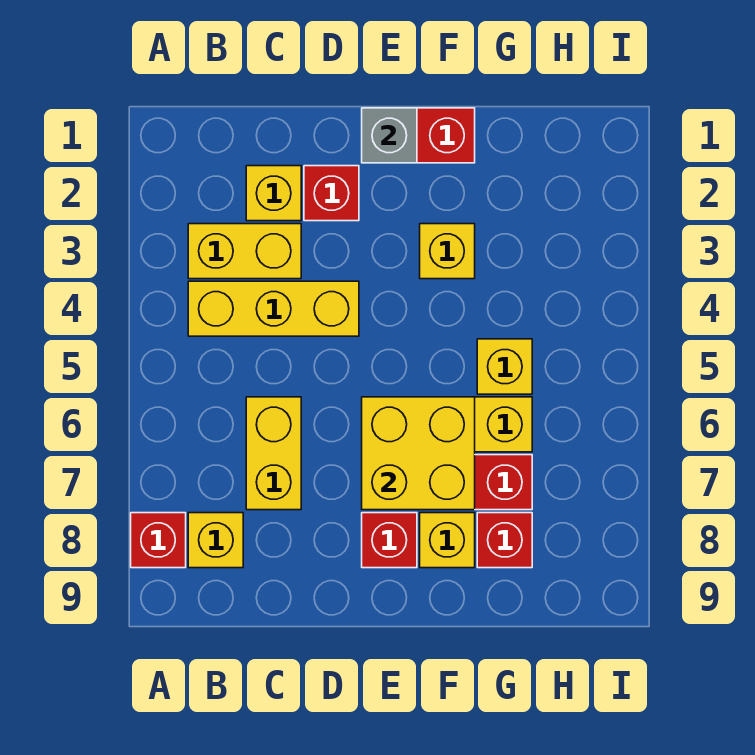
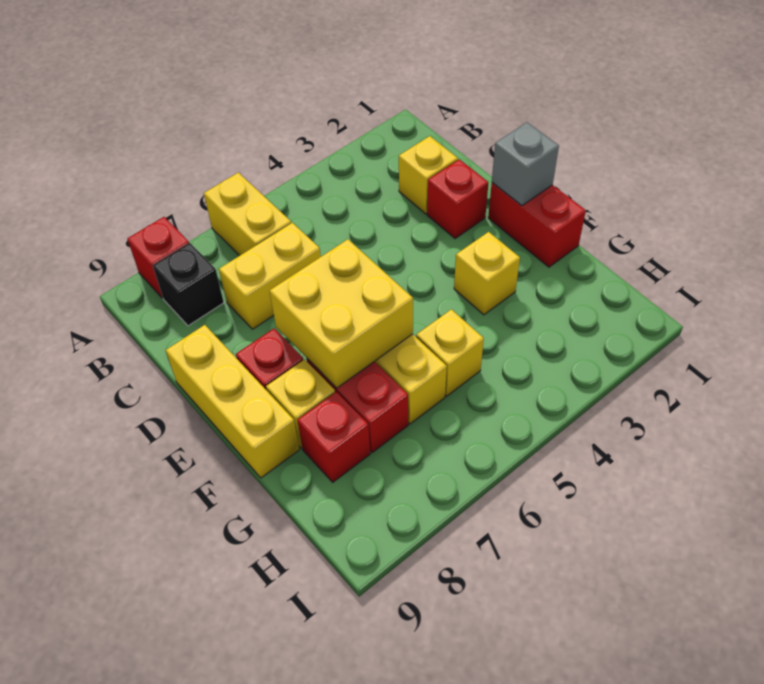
yellow brick B3:C3 level 1 -> yellow brick A6:B6 level 1
yellow brick B4:D4 level 1 -> yellow brick D9:F9 level 1
yellow brick B8 level 1 -> black brick B8 level 1

